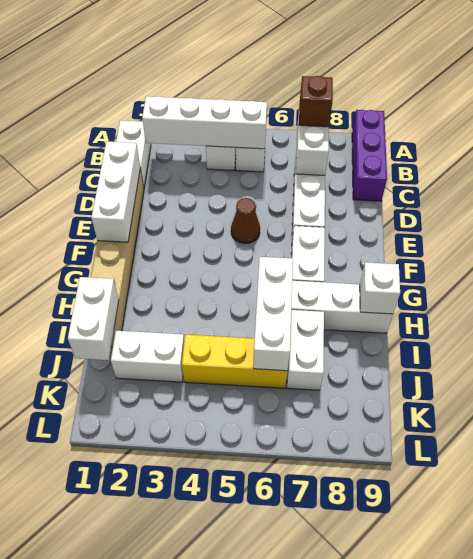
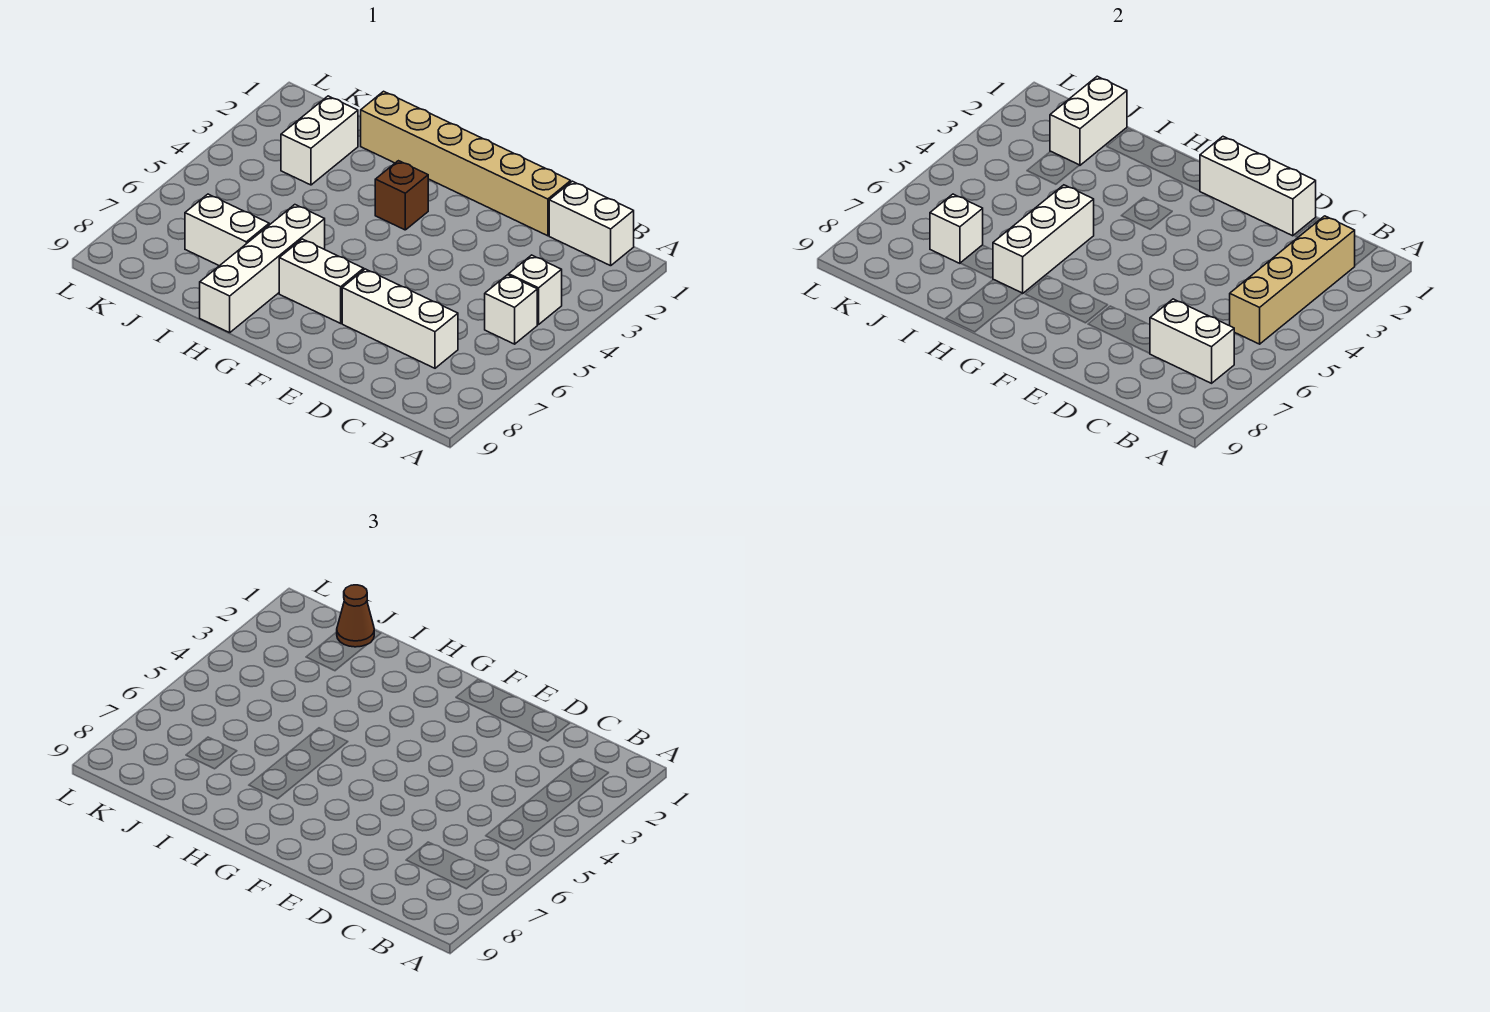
purple brick A9:C9 level 1 -> none
white brick B2:B5 level 2 -> tan brick B2:B5 level 2
brown brick B7 level 3 -> brown brick G3 level 1
brown cone E5 level 1 -> brown cone J1 level 3
white brick H6:J6 level 2 -> white brick H5:H7 level 2
white brick H9 level 2 -> white brick J7 level 2
white brick I1:J1 level 2 -> white brick J1:J2 level 2
yellow brick J4:J6 level 1 -> none

